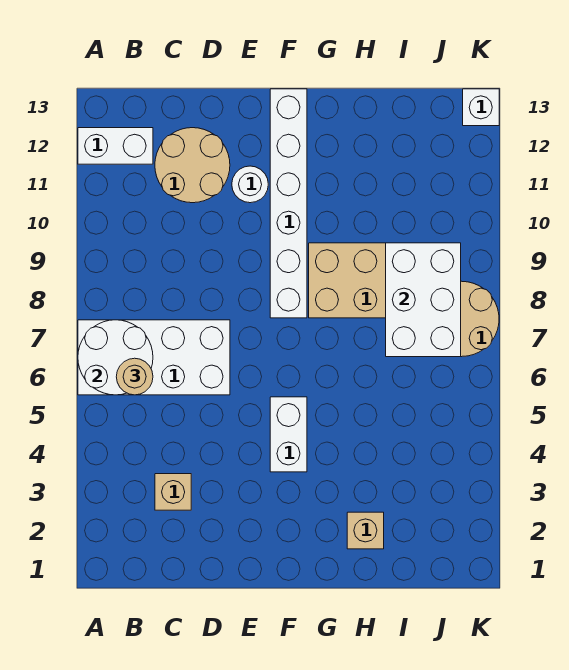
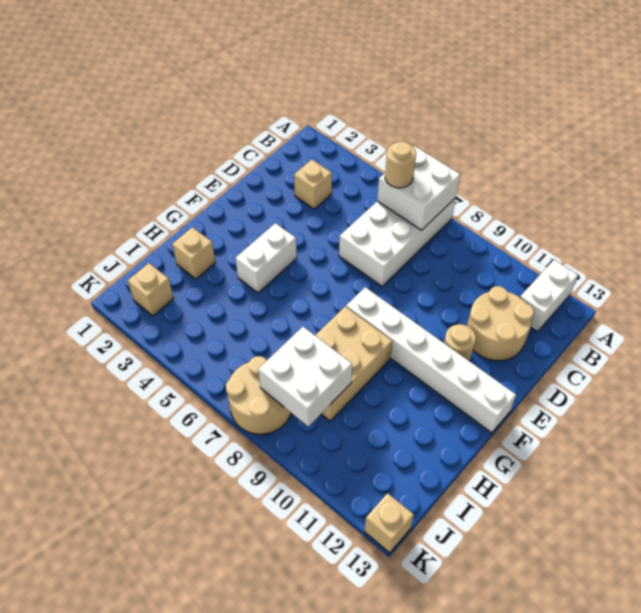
white round brick A6:B7 level 2 -> white brick A6:B7 level 2
white round brick E11 level 1 -> tan round brick E11 level 1
white brick F4:F5 level 1 -> white brick F4:G4 level 1
white brick I7:J9 level 2 -> white brick I8:J9 level 2
none -> tan brick J2 level 1
white brick K13 level 1 -> tan brick K13 level 1

